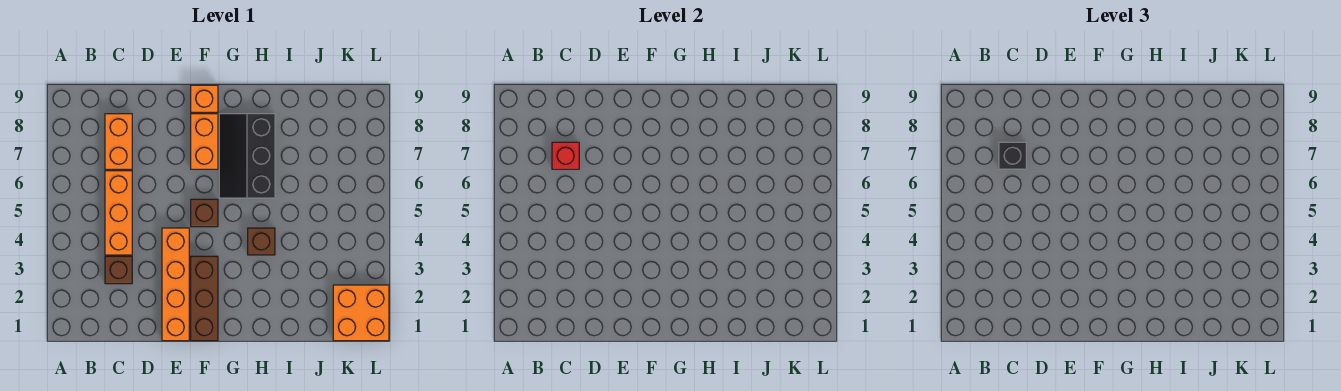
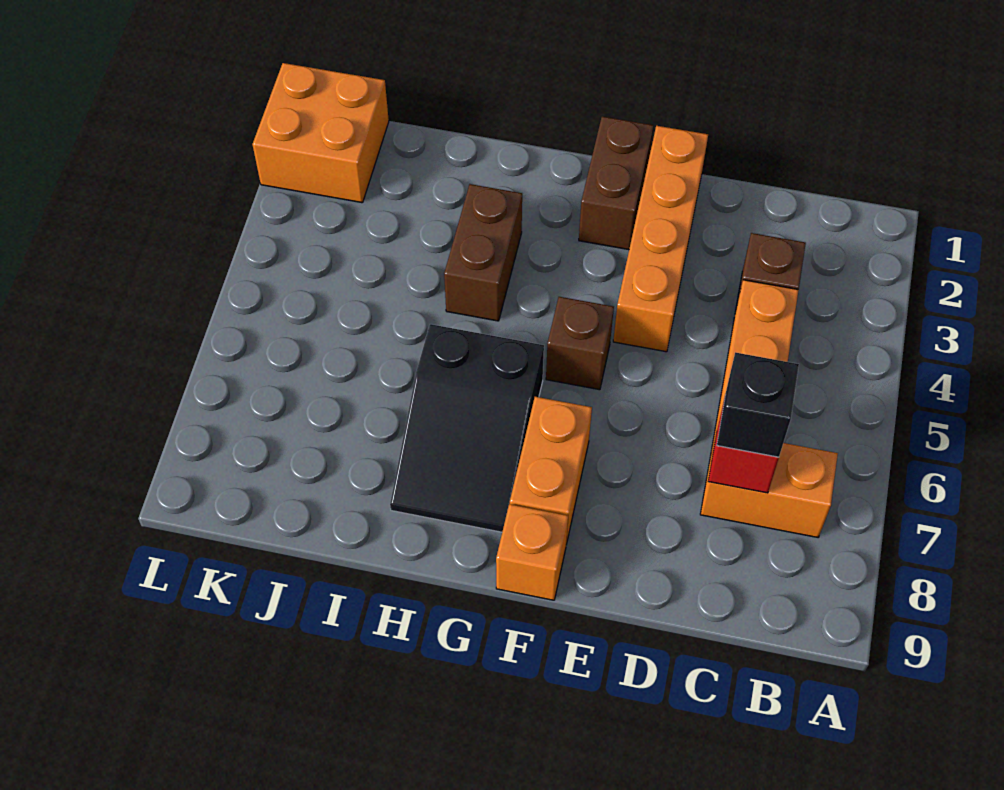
orange brick C7:C8 level 1 -> orange brick B7:C7 level 1
brown brick F1:F3 level 1 -> brown brick F1:F2 level 1
black slope G6:H8 level 1 top H -> black slope G6:H8 level 1 top 6
brown brick H4 level 1 -> brown brick H3:H4 level 1

